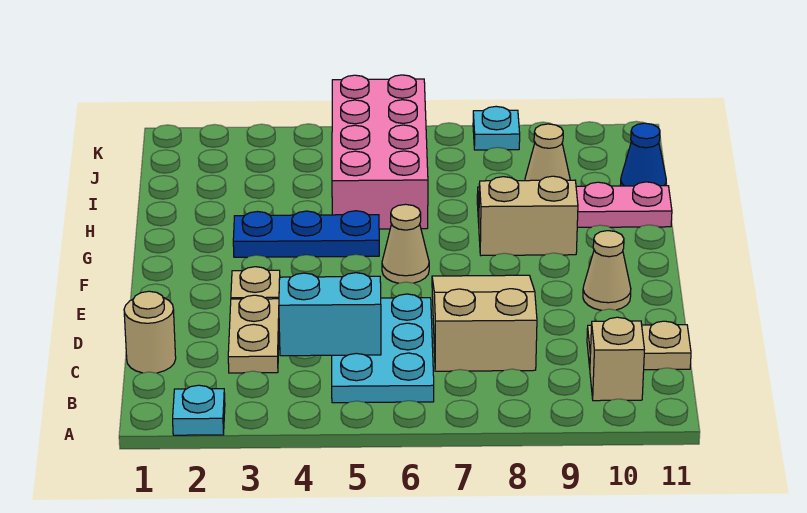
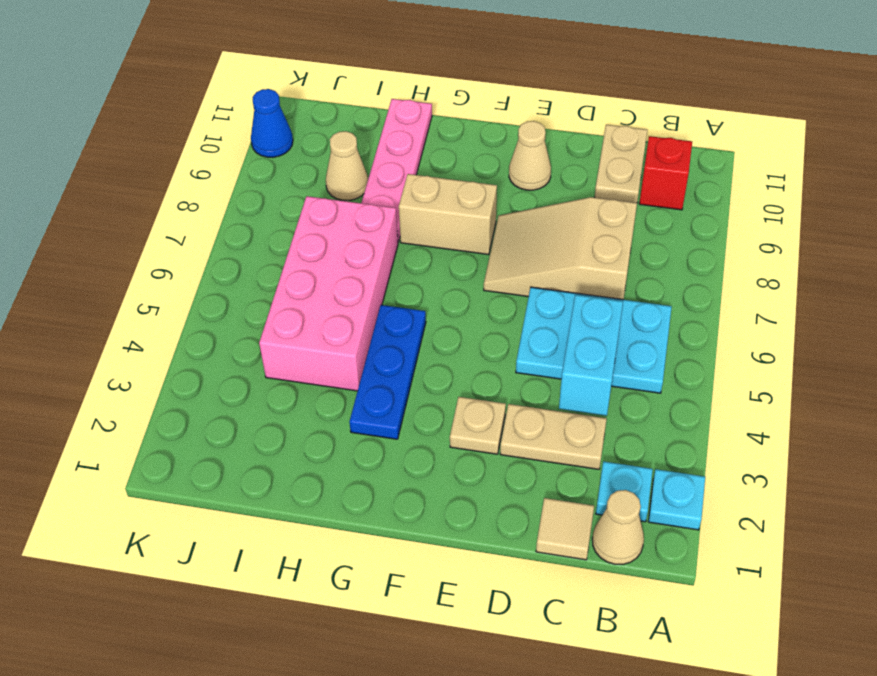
tan brick B10 level 1 -> red brick B10 level 1
tan round brick C1 level 1 -> tan tile C1 level 1
tan cone F6 level 1 -> tan cone B1 level 1
tan brick G8:G9 level 1 -> tan brick F8:G8 level 1
pink brick H5:K6 level 1 -> pink brick H4:I7 level 1
blue cone I11 level 1 -> blue cone K10 level 1
cyan plate K8 level 1 -> cyan plate B2 level 1

